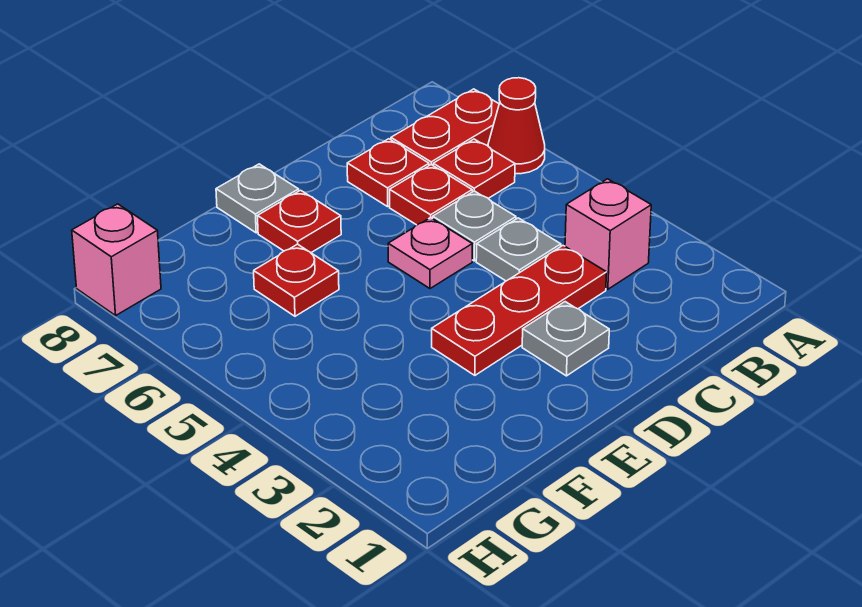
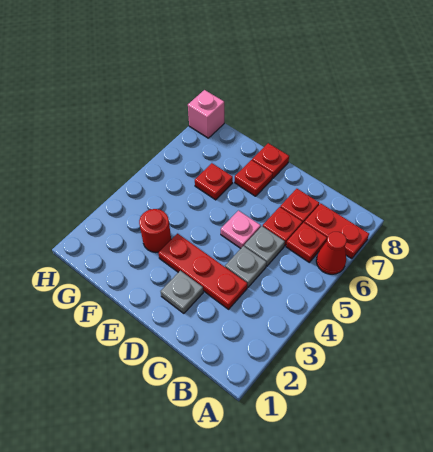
pink brick B3 level 1 -> none
grey plate E8 level 1 -> red plate E8 level 1
none -> red round brick F3 level 1

